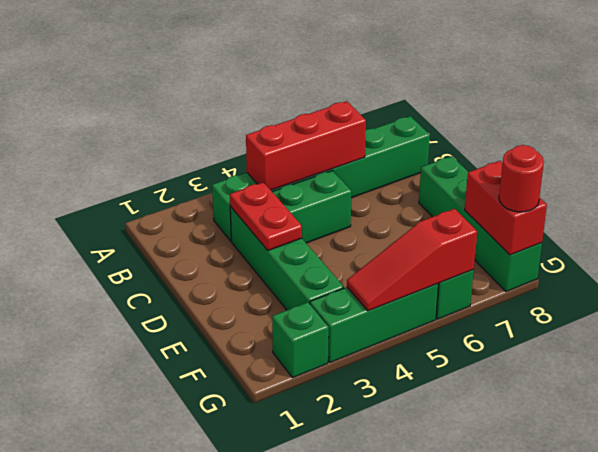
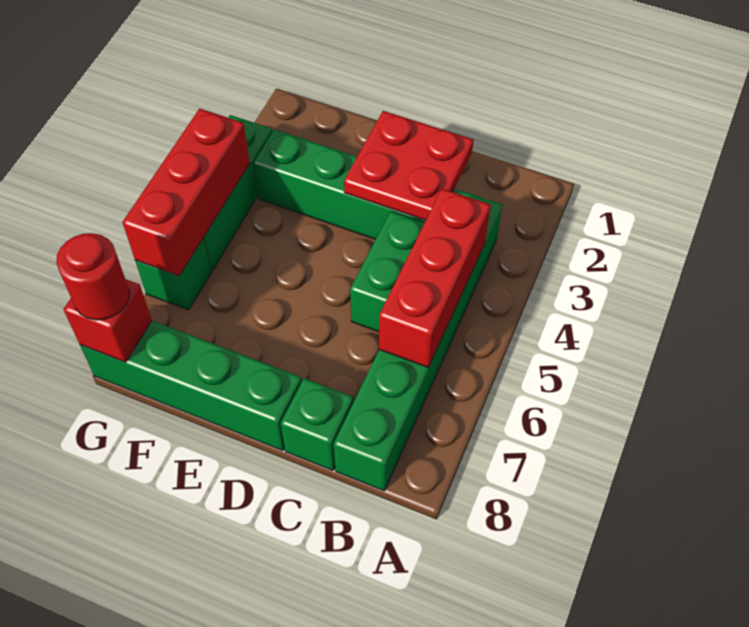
red plate C3:D3 level 2 -> red plate C2:D3 level 2
red brick F8:G8 level 2 -> red brick G8 level 2
green brick G2 level 1 -> green brick C8 level 1
red slope G4:G6 level 2 top 6 -> red brick G4:G6 level 2

